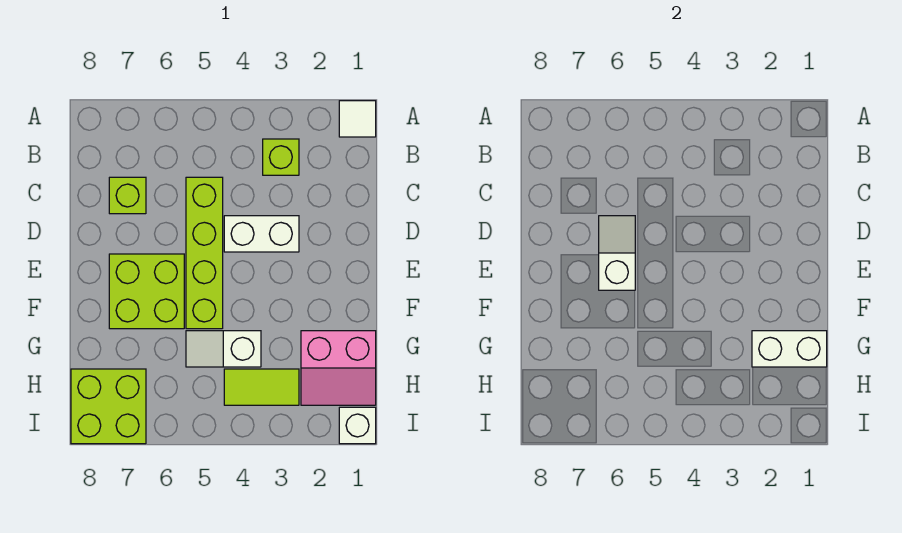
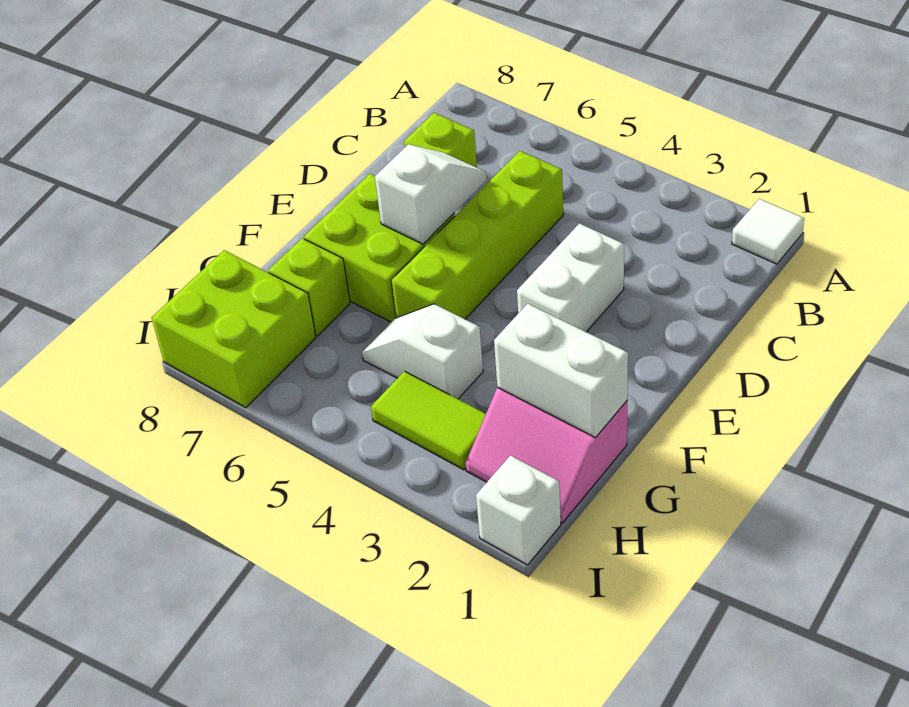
lime brick B3 level 1 -> lime brick G7 level 1
white brick D3:D4 level 1 -> white brick D3:E3 level 1

